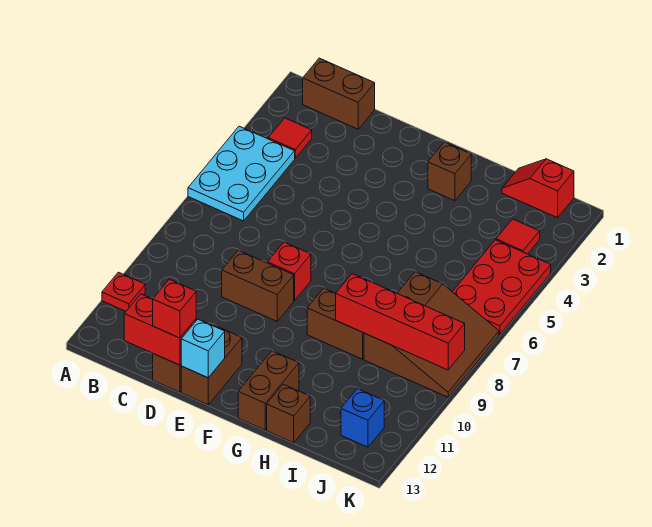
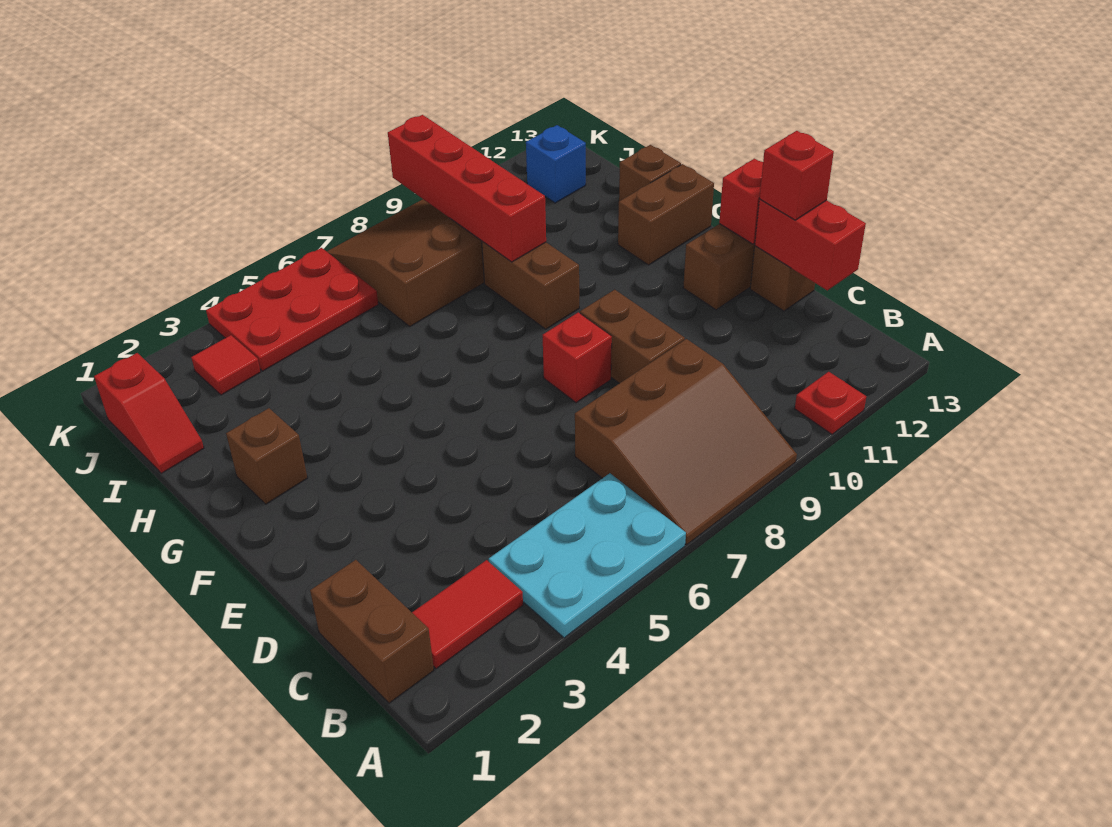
none -> brown slope A7:C9 level 1 top C
red tile B3 level 1 -> red tile B2:B3 level 1
cyan brick E13 level 2 -> red brick E13 level 2

